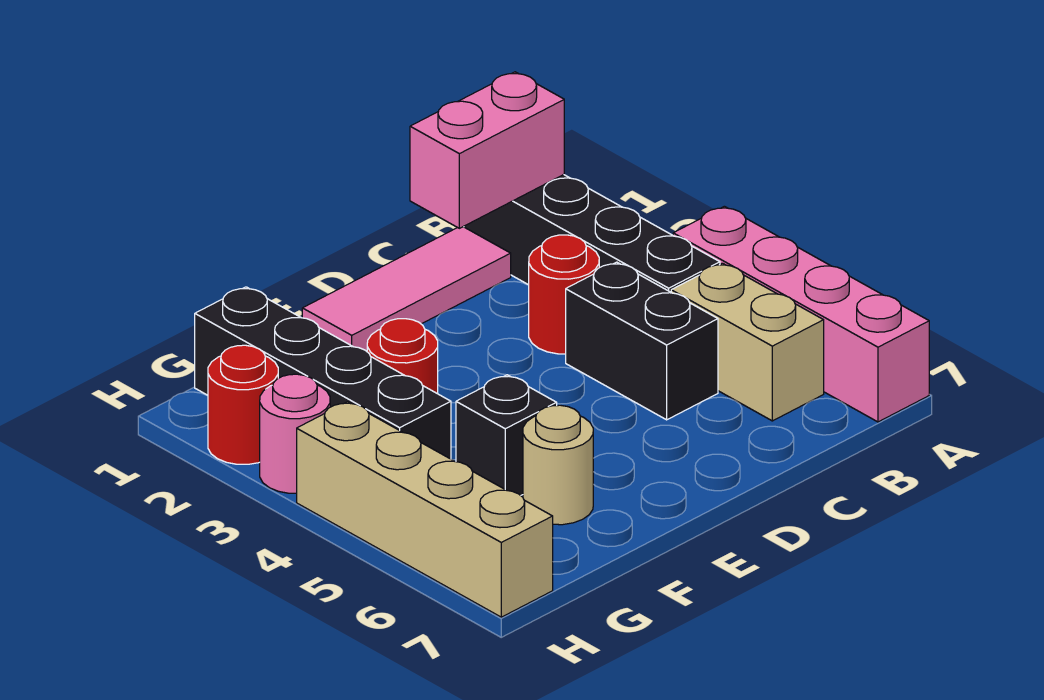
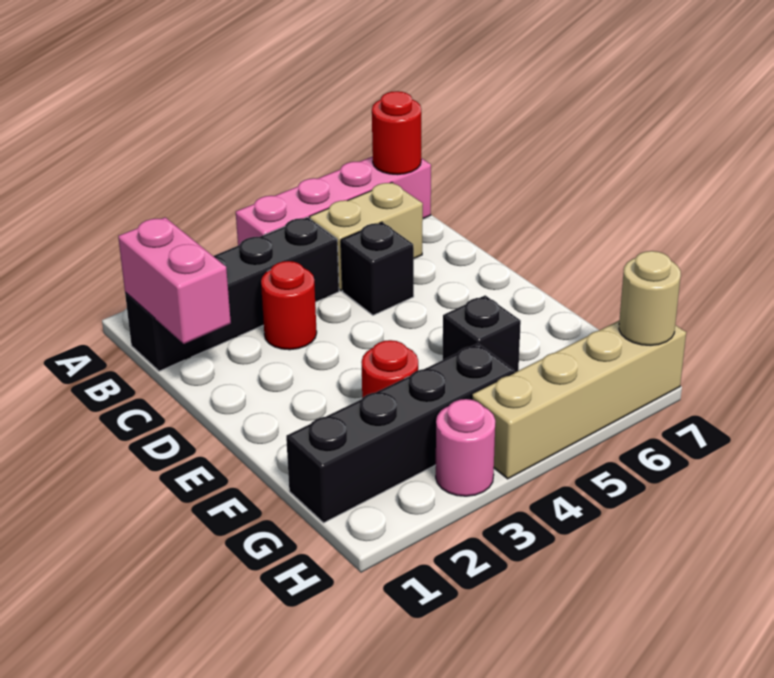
pink tile C1:E1 level 1 -> none
black brick C4:C5 level 1 -> black brick C5 level 1
tan round brick F6 level 1 -> tan round brick H7 level 2
red round brick H2 level 1 -> red round brick A7 level 2

